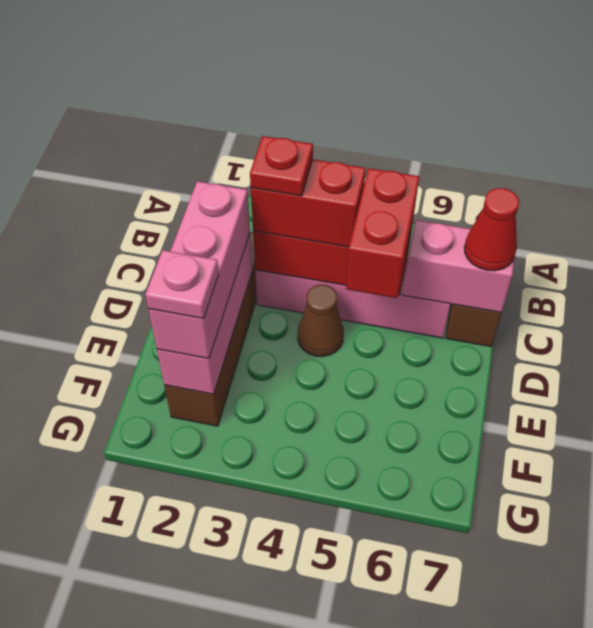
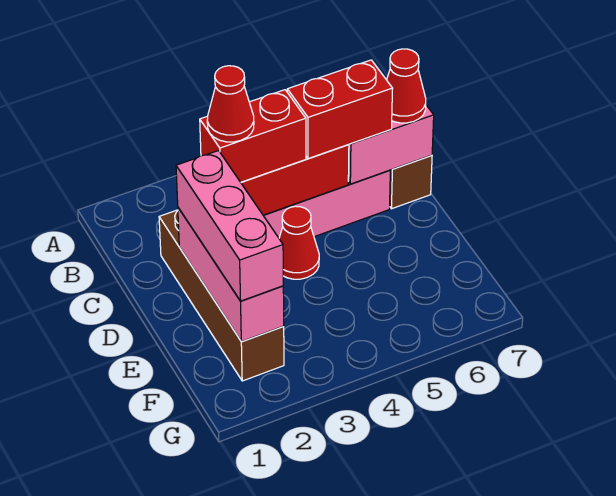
red plate C3 level 4 -> red cone C3 level 4
red brick C5:D5 level 3 -> red brick C5:C6 level 3
brown cone D4 level 1 -> red cone D4 level 1
pink plate F2 level 4 -> none

